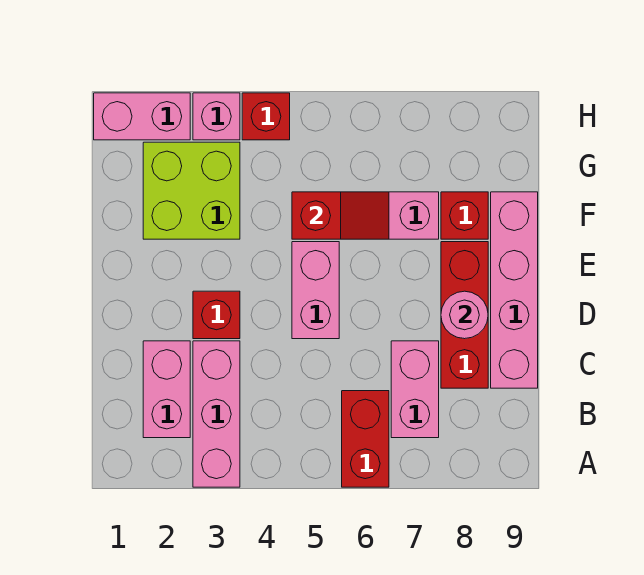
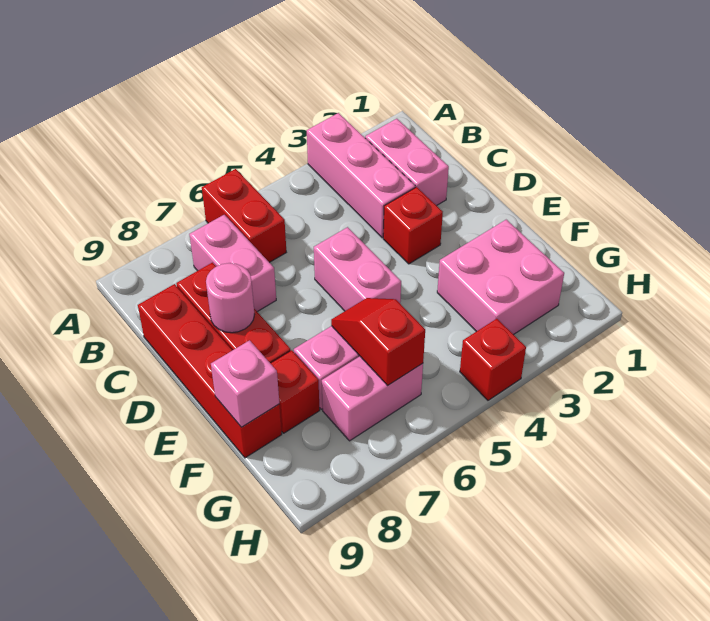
pink brick C9:F9 level 1 -> red brick C9:F9 level 1
lime brick F2:G3 level 1 -> pink brick F2:G3 level 1
red slope F5:F6 level 2 top 5 -> red slope F6:G6 level 2 top G
pink brick H1:H2 level 1 -> pink brick G6:G7 level 1
pink brick H3 level 1 -> pink brick F9 level 2

